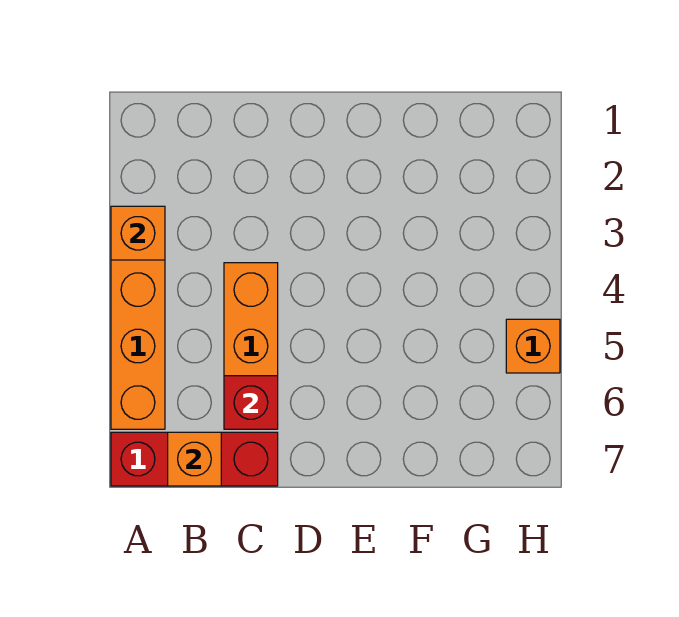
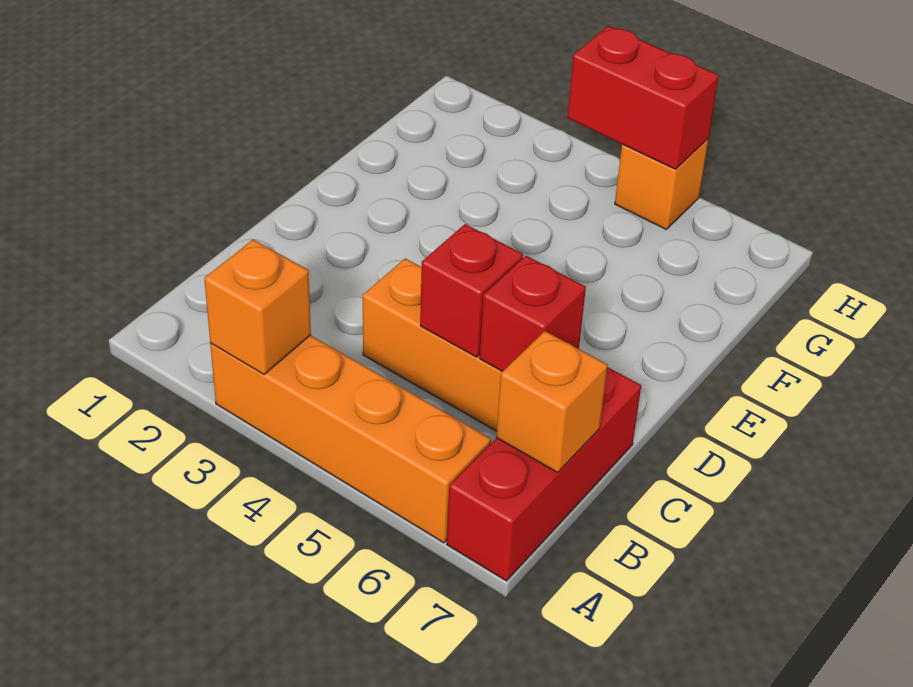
none -> red brick C5 level 2
none -> red brick H4:H5 level 2

